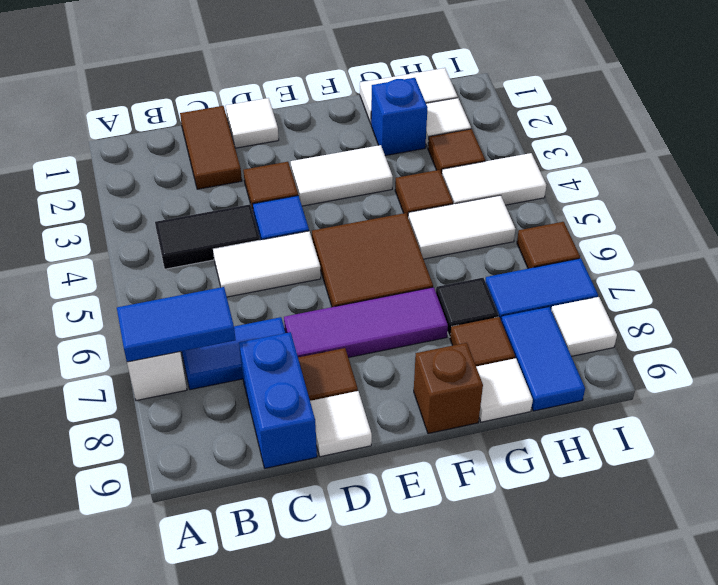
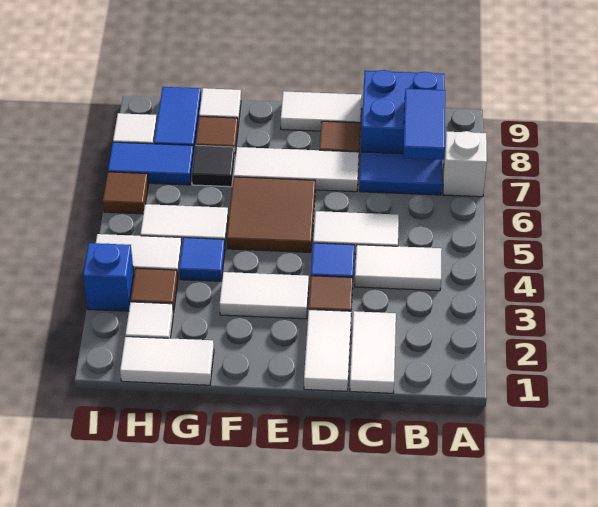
blue tile A7:B7 level 2 -> blue tile B7:B8 level 2
black tile B4:C4 level 1 -> white tile B4:C4 level 1
brown tile C1:C2 level 1 -> white tile C1:C2 level 1
blue brick C8:C9 level 1 -> blue brick B8:C9 level 1
white tile D1 level 1 -> white tile D1:D2 level 1
purple tile D7:F7 level 1 -> white tile D7:F7 level 1
white tile D9 level 1 -> white tile D9:E9 level 1
brown brick F9 level 1 -> none
blue brick G2 level 1 -> blue brick I3 level 1
brown tile G4 level 1 -> blue tile G4 level 1

